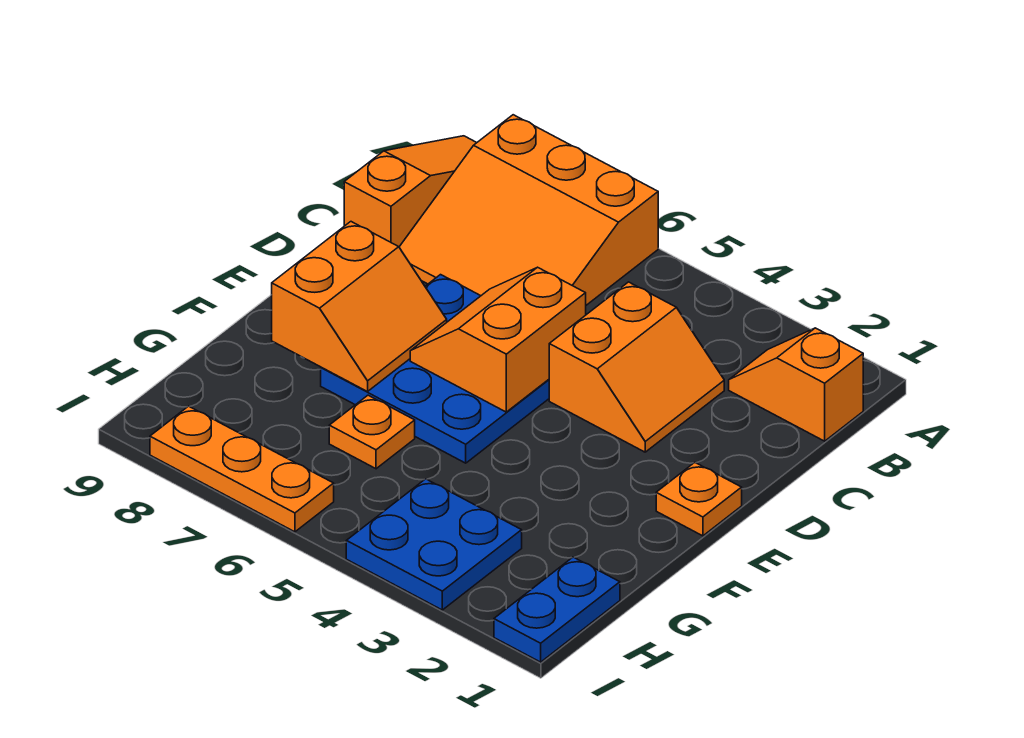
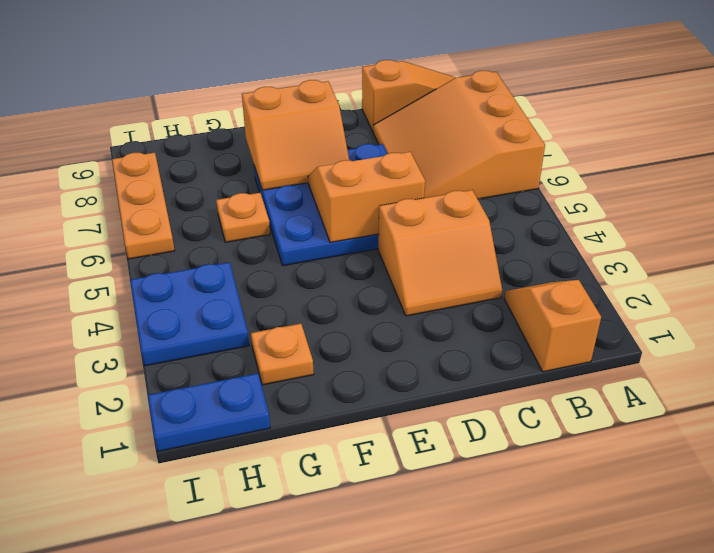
orange plate E1 level 1 -> orange plate G2 level 1

